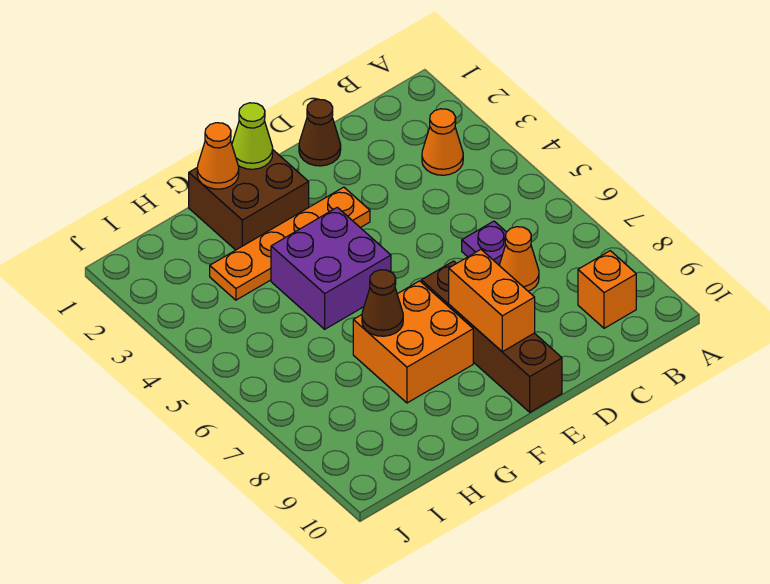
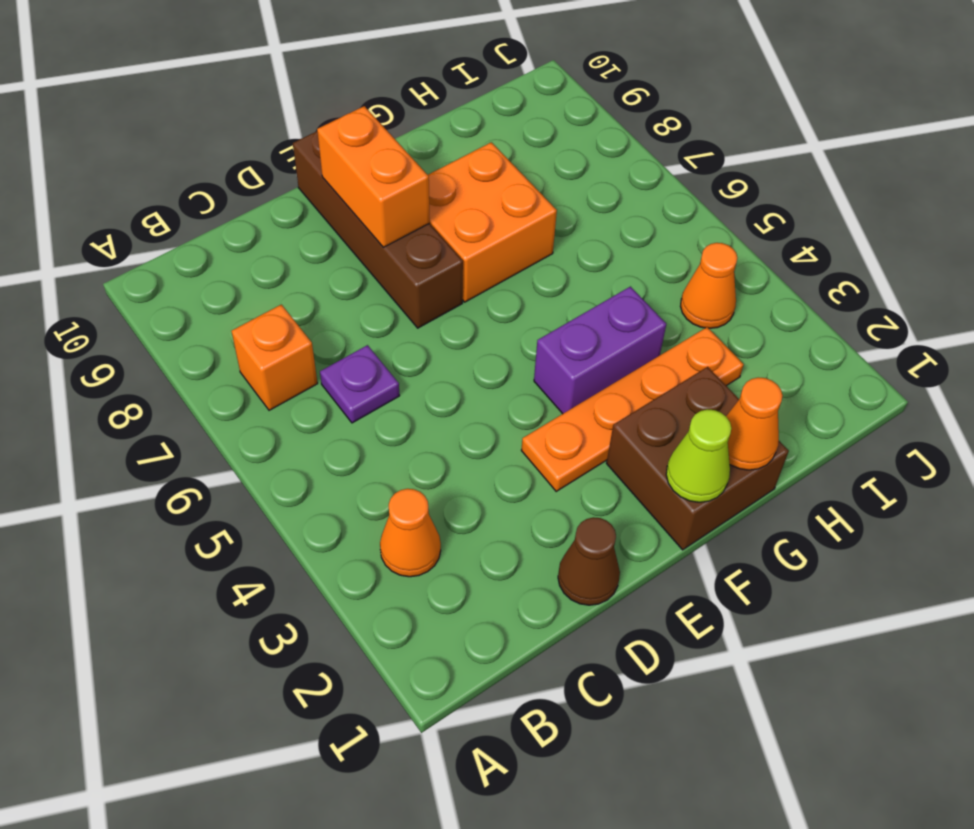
orange brick B9 level 1 -> orange brick B7 level 1
orange cone C7 level 1 -> orange cone I4 level 1
purple brick F4:G5 level 1 -> purple brick F4:G4 level 1
brown cone G7 level 2 -> none

